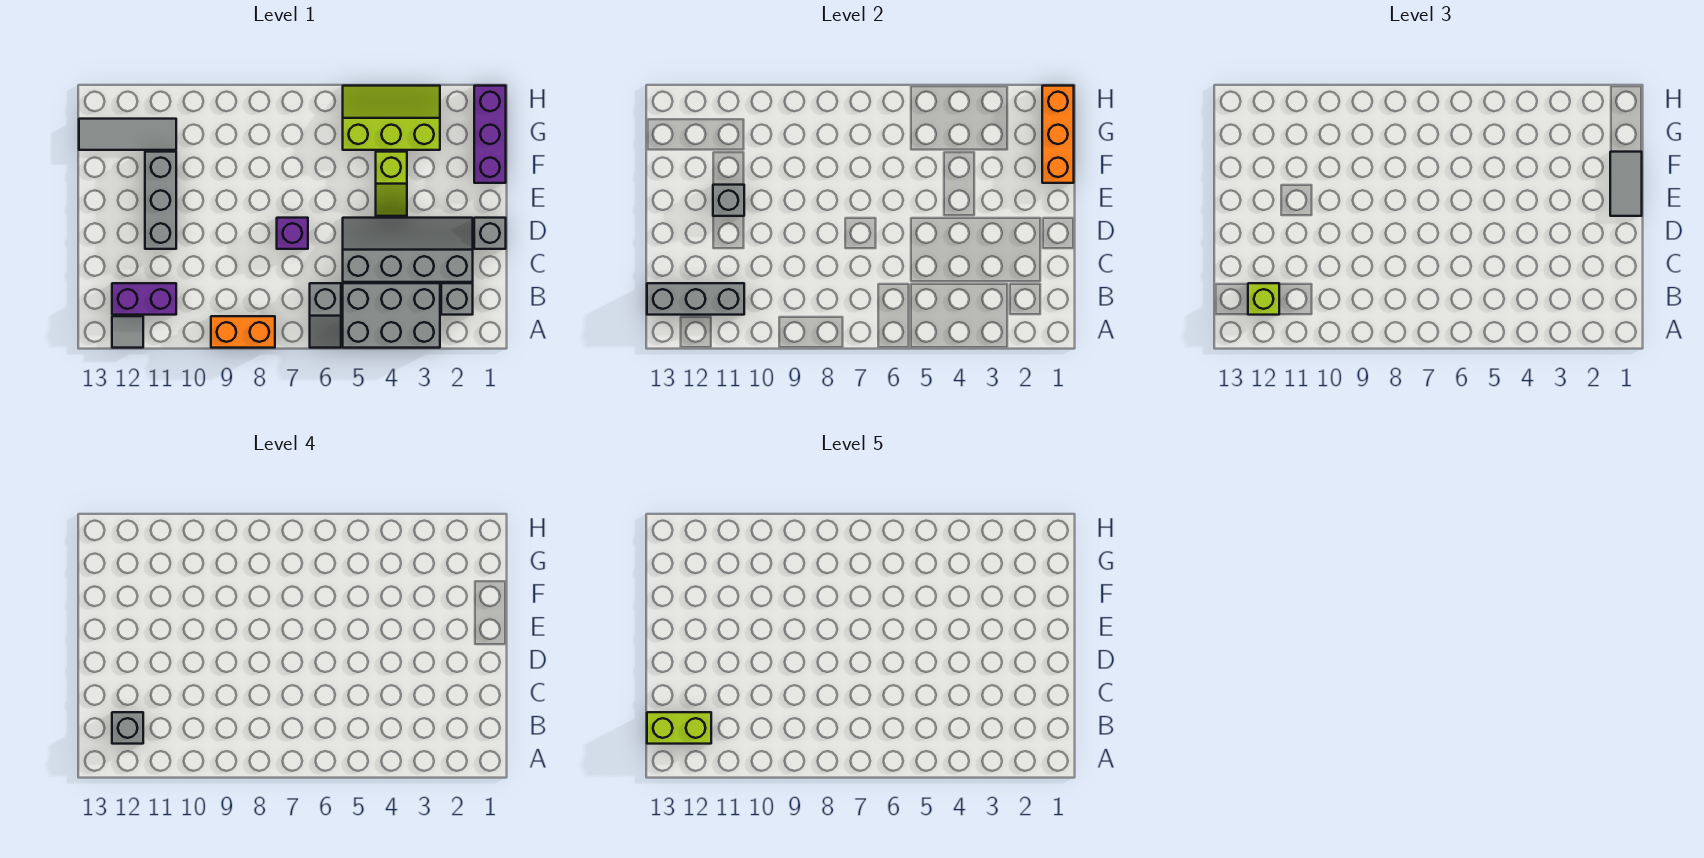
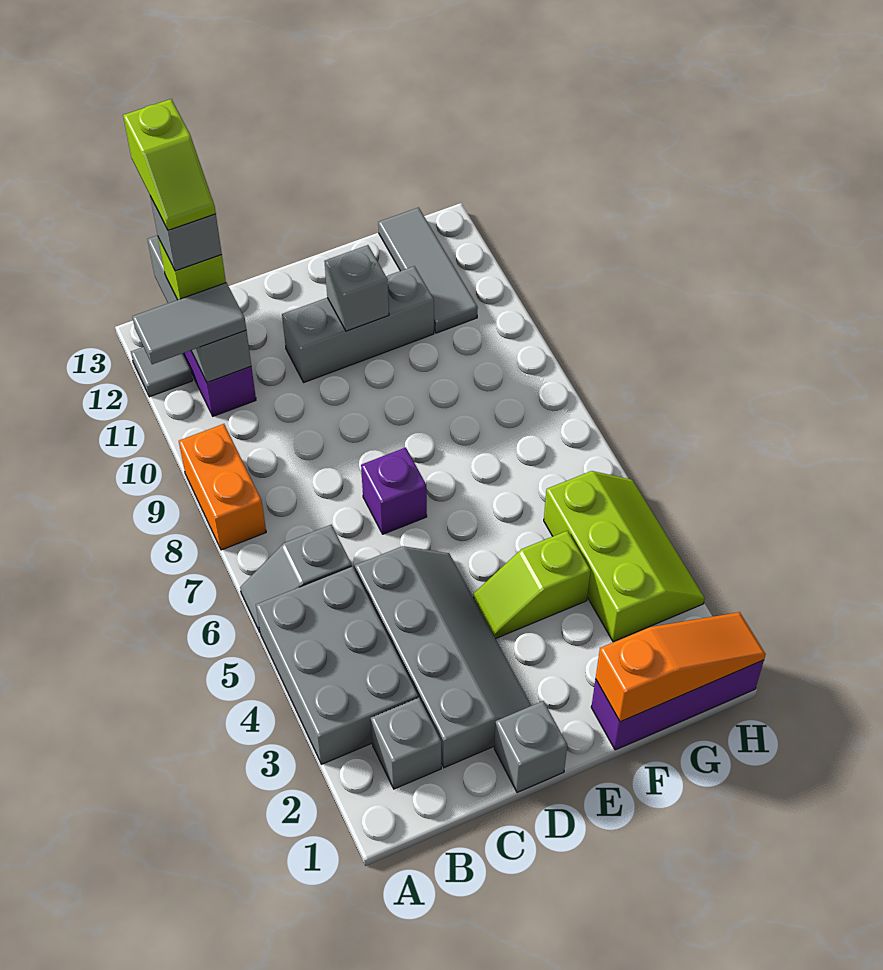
lime brick B12:B13 level 5 -> lime slope B12:B13 level 5 top 13
grey tile E1:F1 level 3 -> grey tile A11:B11 level 3
orange brick F1:H1 level 2 -> orange slope F1:H1 level 2 top F

